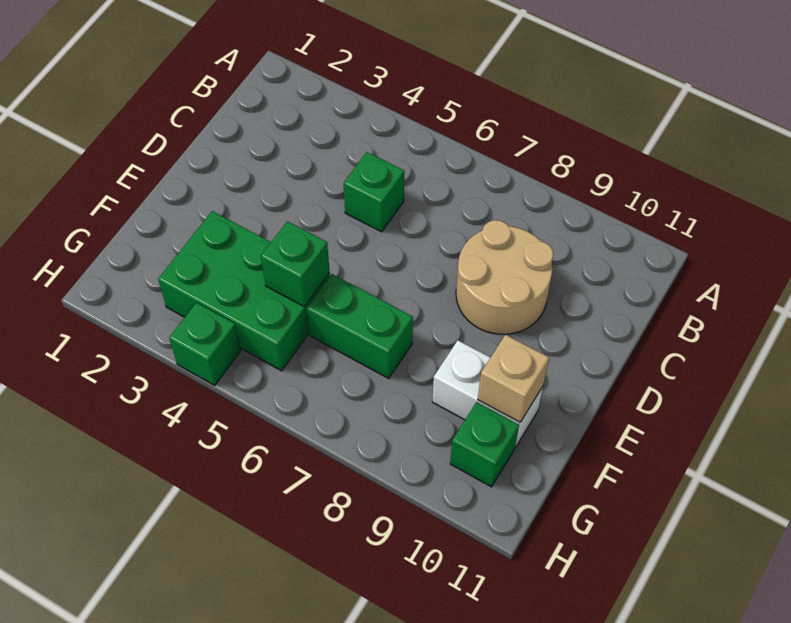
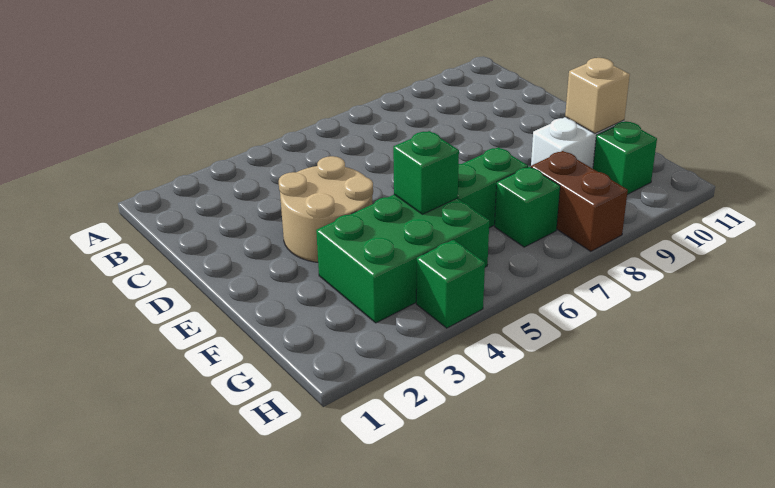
green brick C5 level 1 -> green brick G7 level 1
tan round brick C8:D9 level 1 -> tan round brick D3:E4 level 1
none -> brown brick G8:H8 level 1

